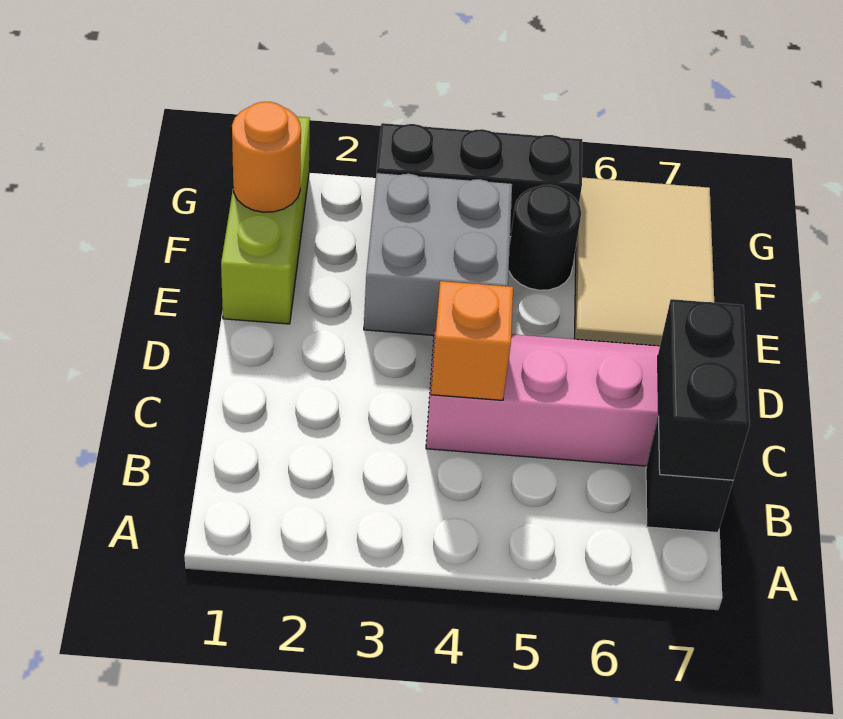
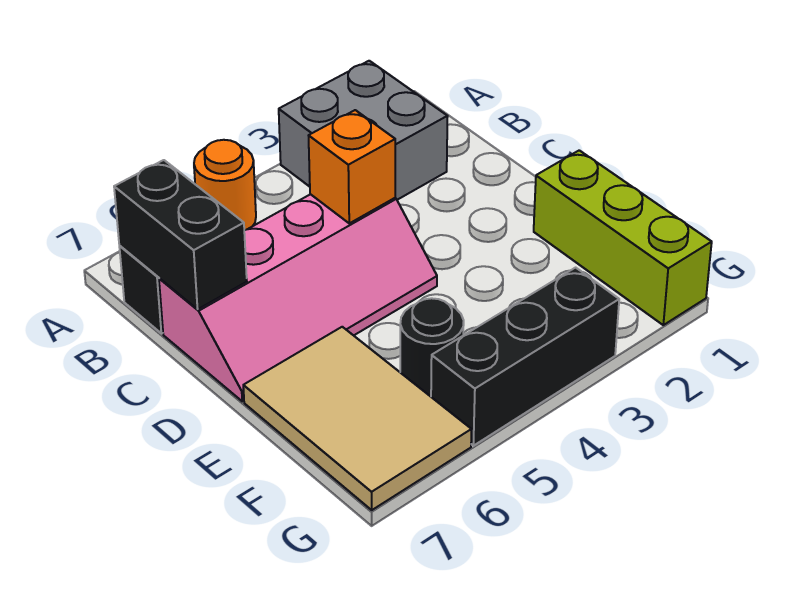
grey brick E3:F4 level 1 -> grey brick A2:B3 level 1
orange round brick F1 level 2 -> orange round brick A5 level 1

